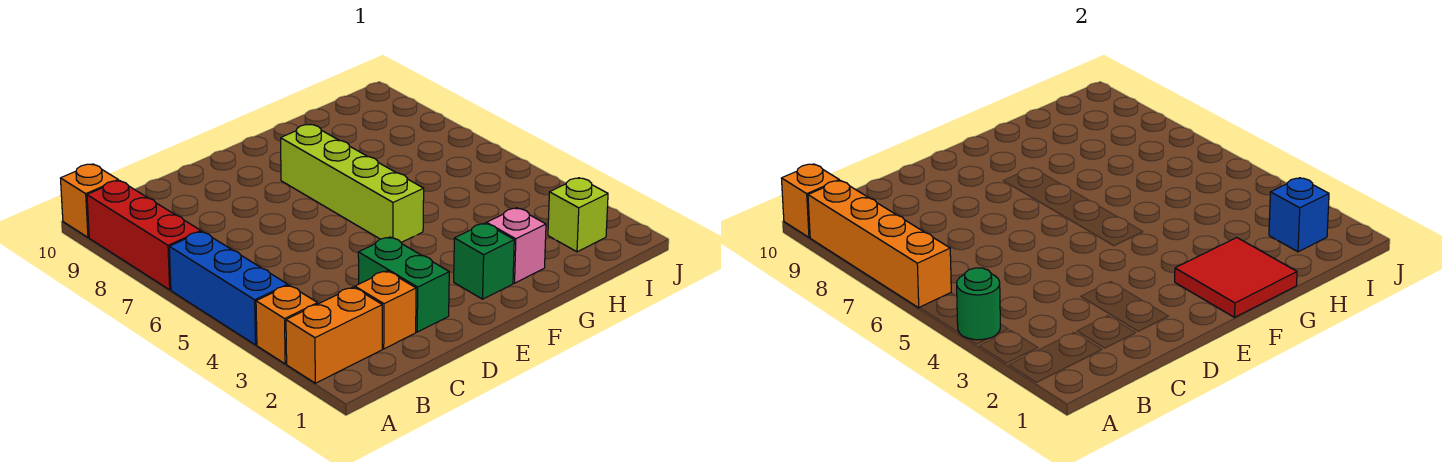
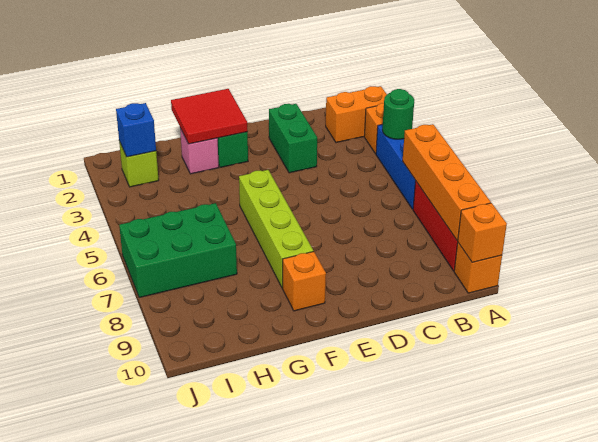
orange brick C2 level 1 -> orange brick F9 level 1
none -> green brick H6:J7 level 1

